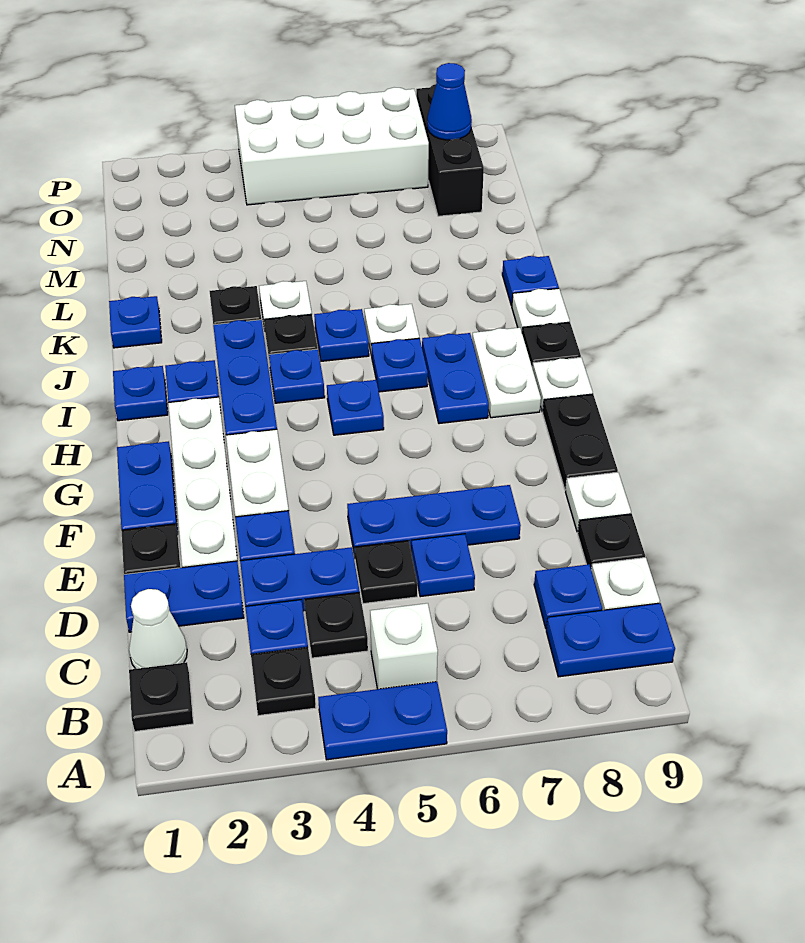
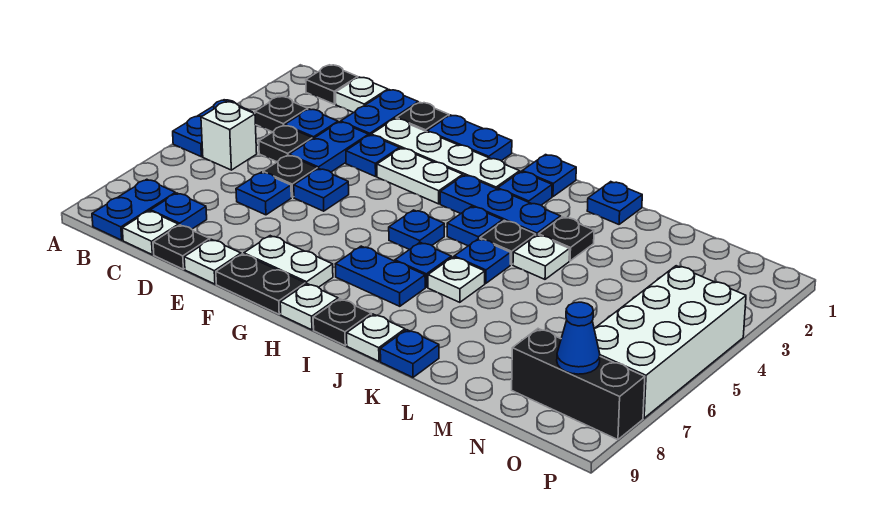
white cone C1 level 1 -> white plate C1 level 1
blue plate E5:E7 level 1 -> blue plate E5 level 1
white plate H8:I8 level 1 -> white plate F8:G8 level 1

